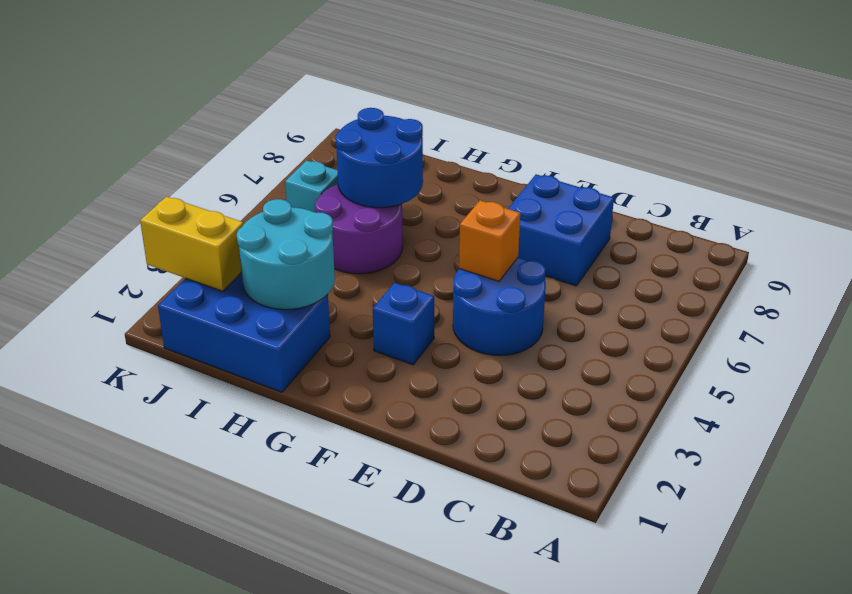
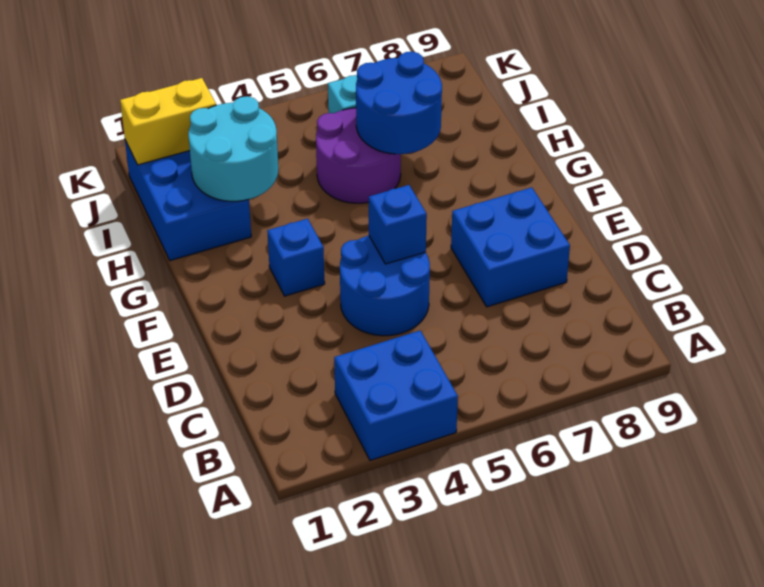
none -> blue brick A3:B4 level 1
orange brick E5 level 2 -> blue brick E5 level 2
yellow brick J2:K2 level 2 -> yellow brick J1:J2 level 2

